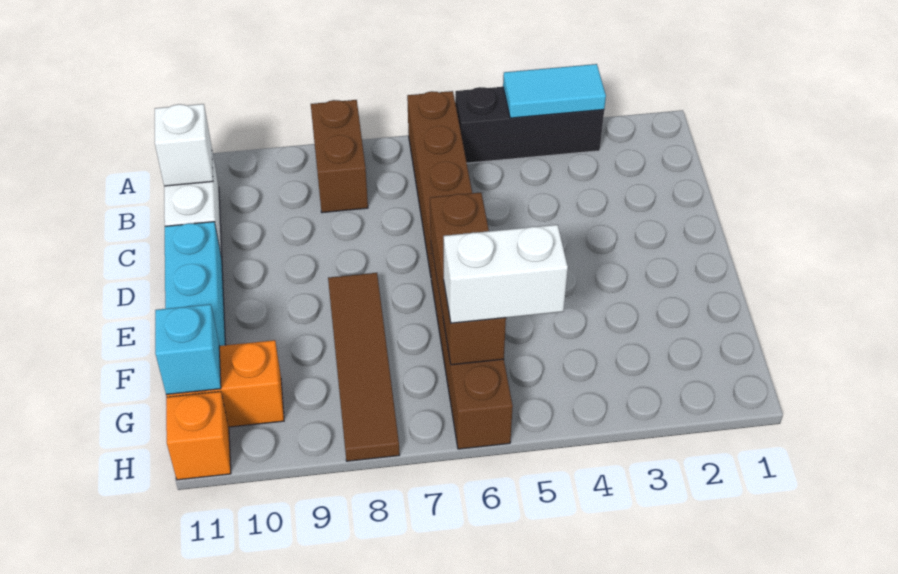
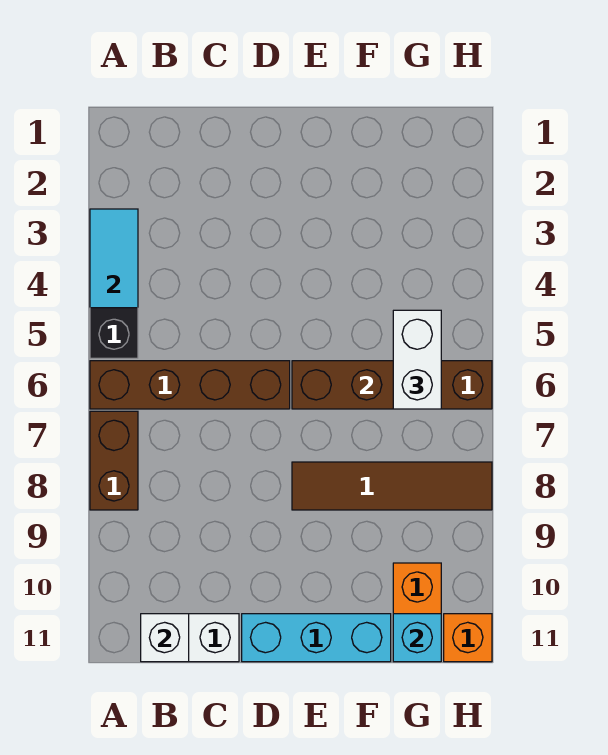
brown brick A8:B8 level 1 -> brown brick A7:A8 level 1

